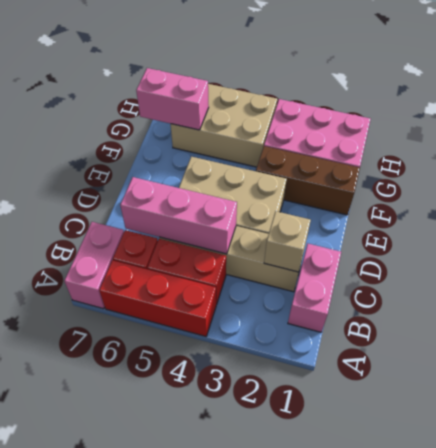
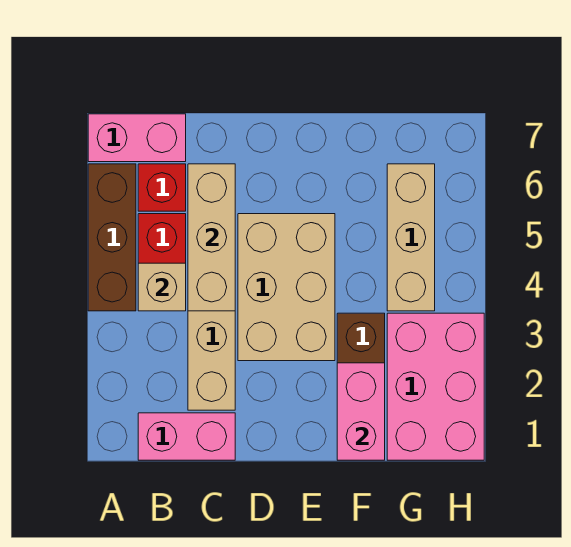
red brick A4:A6 level 1 -> brown brick A4:A6 level 1
tan brick C2 level 2 -> tan brick B4 level 2
pink brick C4:C6 level 2 -> tan brick C4:C6 level 2
tan brick G4:H6 level 1 -> tan brick G4:G6 level 1
pink brick G6:G7 level 2 -> pink brick F1:F2 level 2

